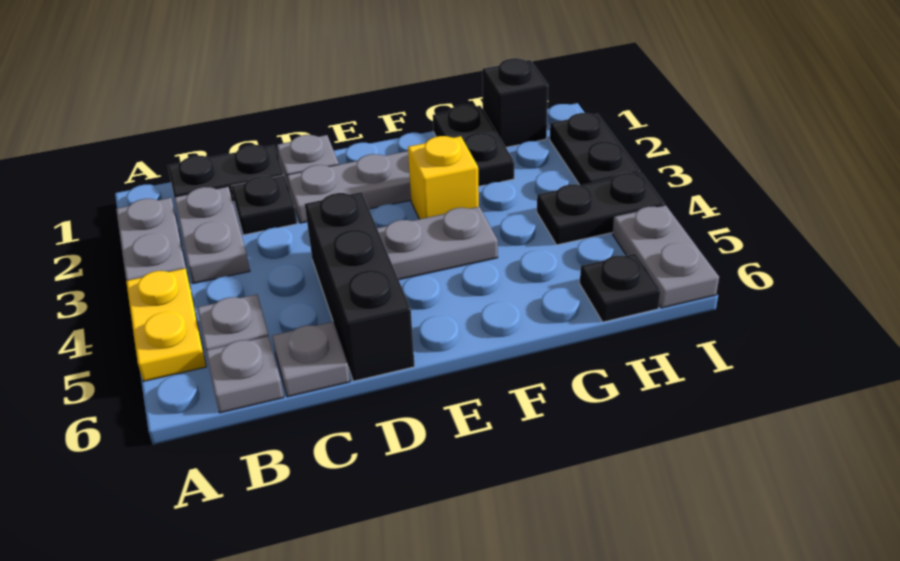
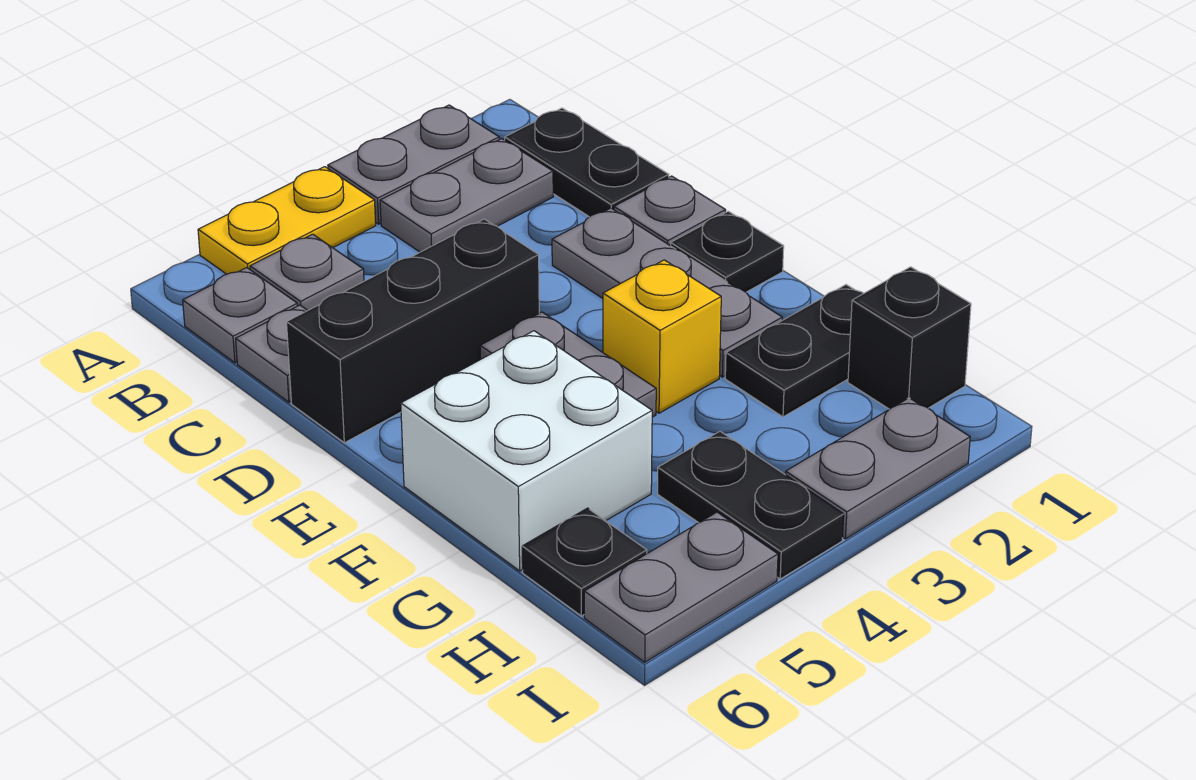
black plate C2 level 1 -> black plate E1 level 1
none -> white brick F5:G6 level 1
black plate I2:I3 level 1 -> grey plate I2:I3 level 1

